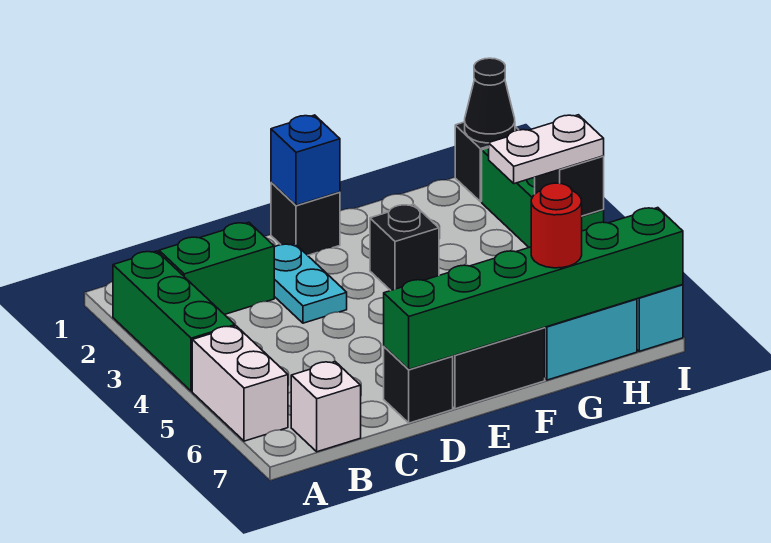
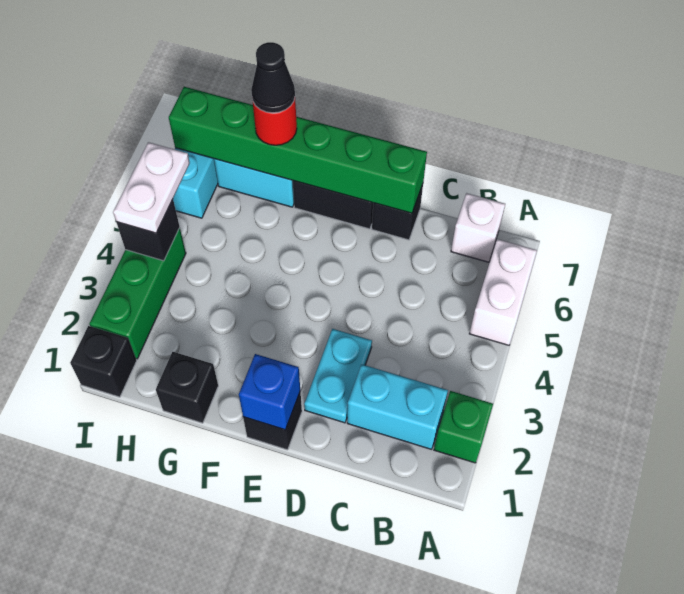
green brick A2:A4 level 1 -> green brick A2 level 1
green brick B2:C2 level 1 -> cyan brick B2:C2 level 1
black brick F3 level 1 -> black brick G1 level 1
white plate H4:I4 level 3 -> white plate I4:I5 level 3
black cone I1 level 2 -> black cone G7 level 4

